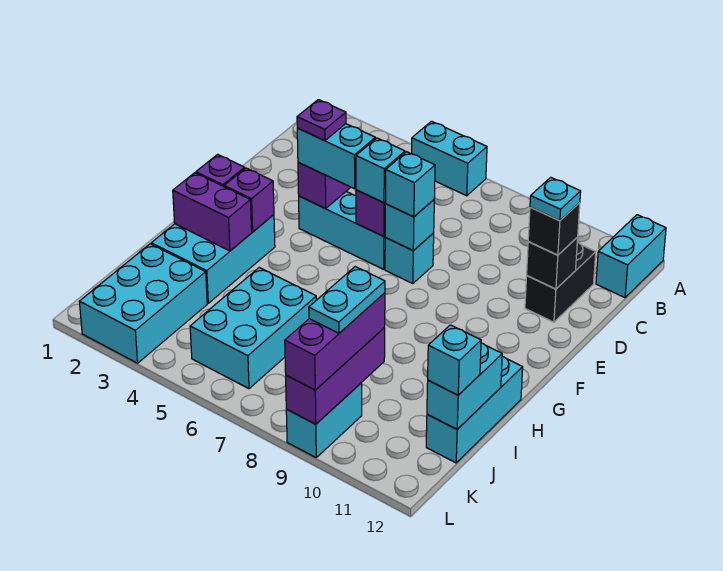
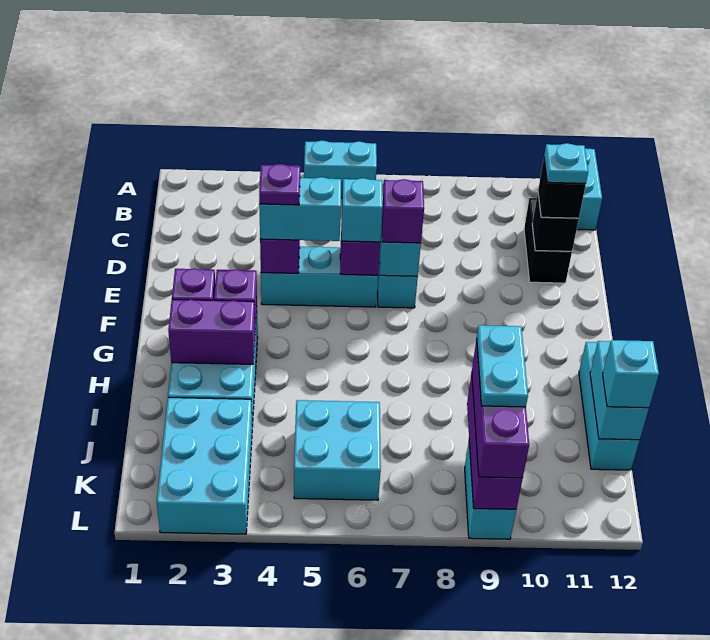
cyan brick E7 level 3 -> purple brick E7 level 3
cyan brick I5:K6 level 1 -> cyan brick J5:K6 level 1

